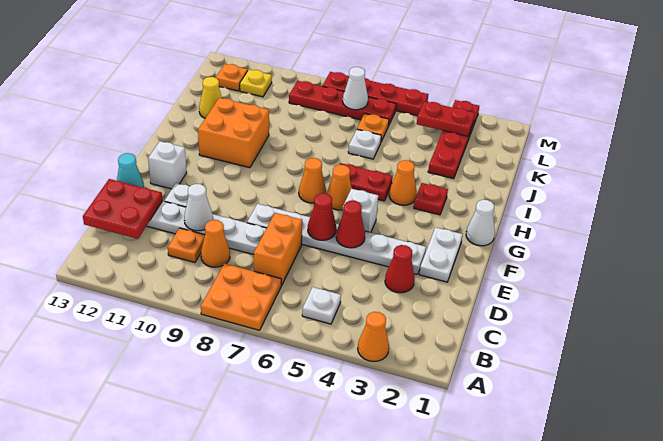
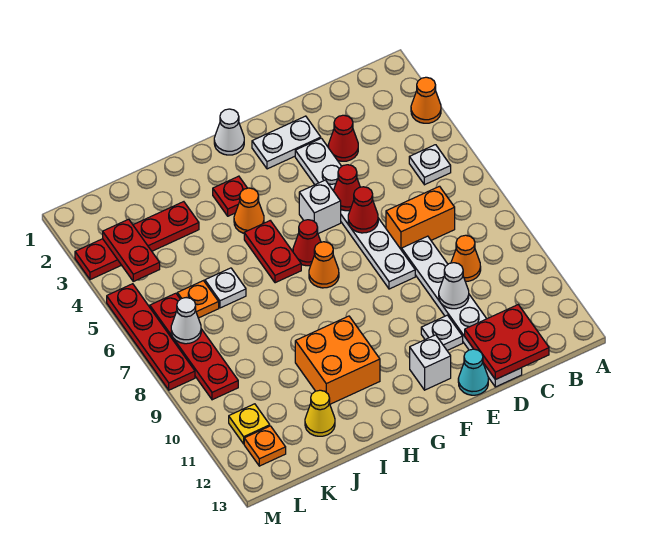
orange plate A7:B8 level 1 -> none
orange plate C10 level 1 -> none
orange cone G6 level 1 -> red cone G6 level 1

